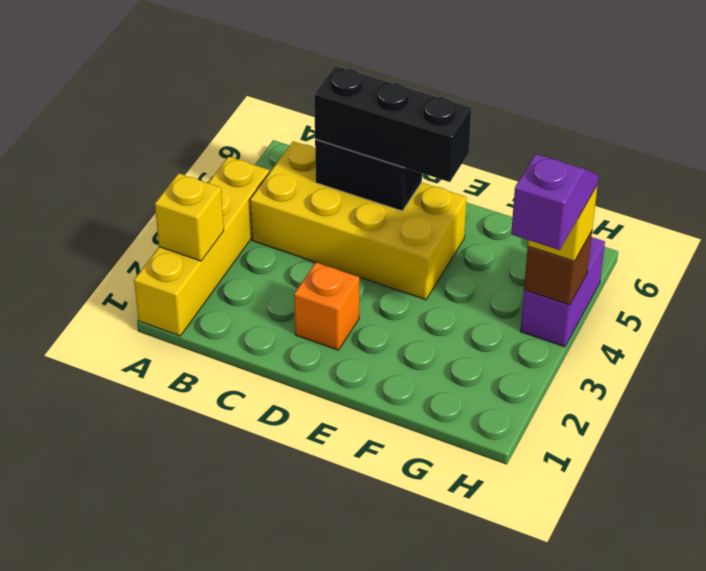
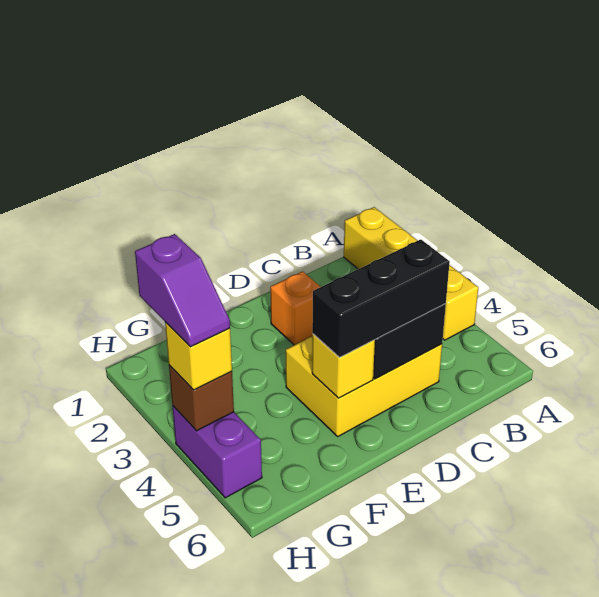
yellow brick A2 level 2 -> yellow brick E5 level 2
yellow brick B4:E5 level 1 -> yellow brick C4:E5 level 1

